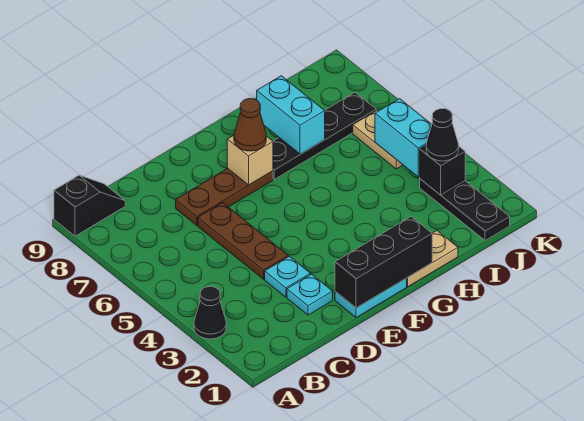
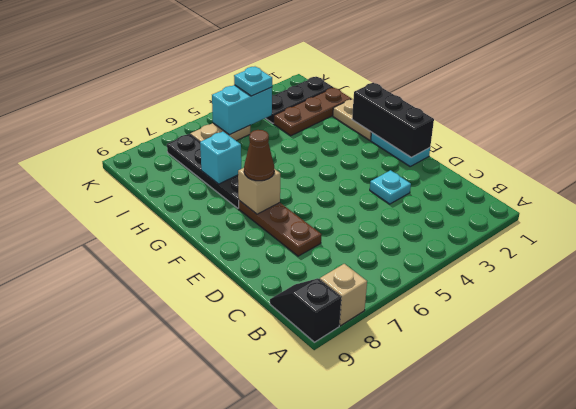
black cone A3 level 1 -> none
none -> tan brick A8 level 1
cyan plate D2 level 1 -> cyan plate J4 level 3
brown plate D4:D6 level 1 -> brown plate I1:I3 level 1
cyan brick H7:H8 level 2 -> cyan brick H7 level 2
black brick J3 level 2 -> none
black cone J3 level 3 -> none

